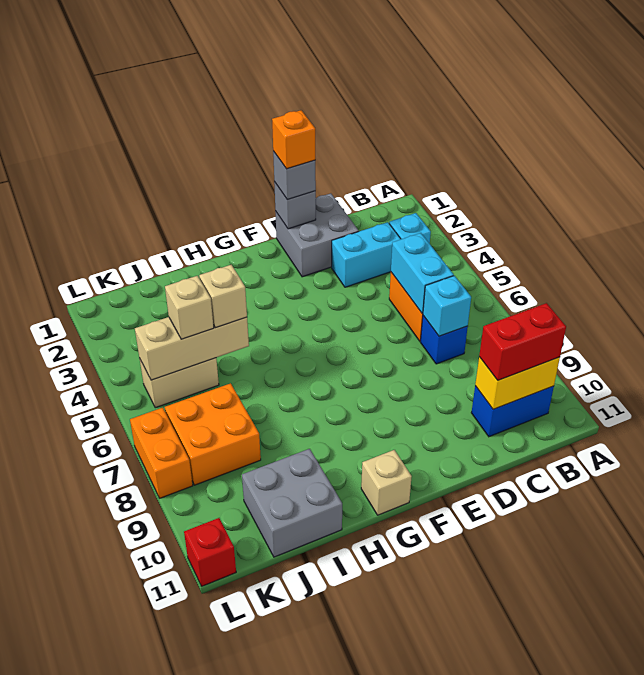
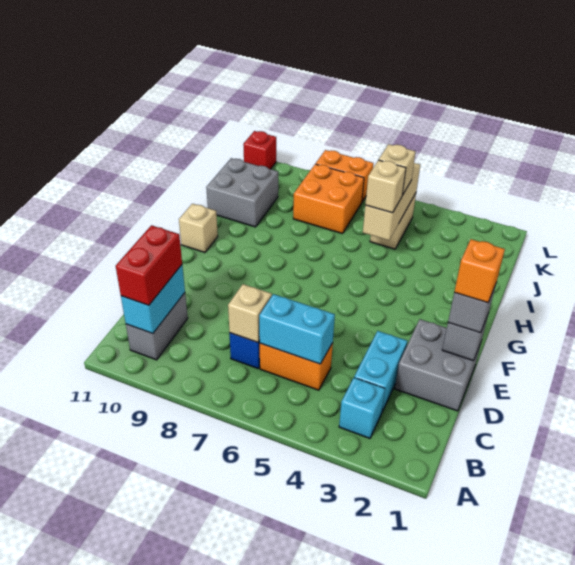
blue brick B10:C10 level 1 -> grey brick B10:C10 level 1
yellow brick B10:C10 level 2 -> cyan brick B10:C10 level 2
cyan brick C7 level 2 -> tan brick C7 level 2

